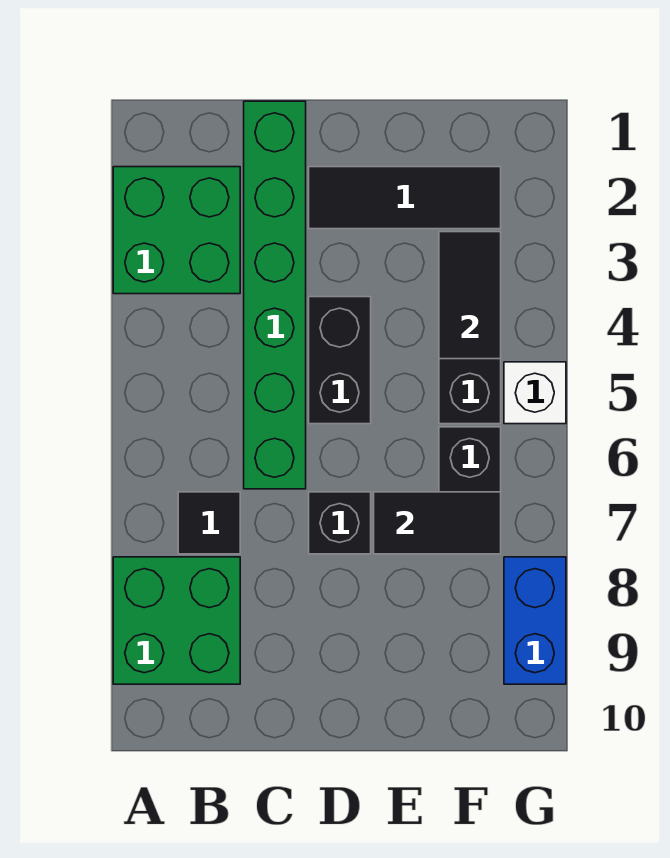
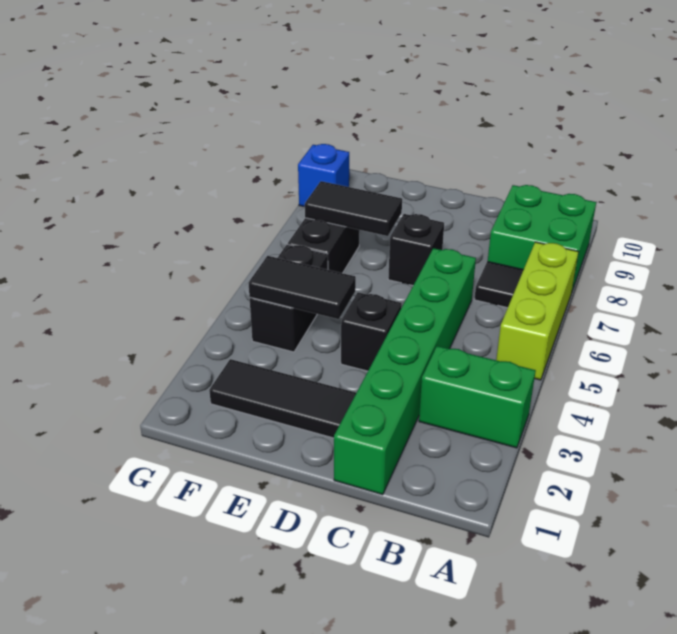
green brick A2:B3 level 1 -> green brick A3:B3 level 1
none -> lime brick A5:A7 level 1
black brick D4:D5 level 1 -> black brick D4 level 1
black tile F3:F4 level 2 -> black tile E4:F4 level 2
white brick G5 level 1 -> none
blue brick G8:G9 level 1 -> blue brick G9 level 1

